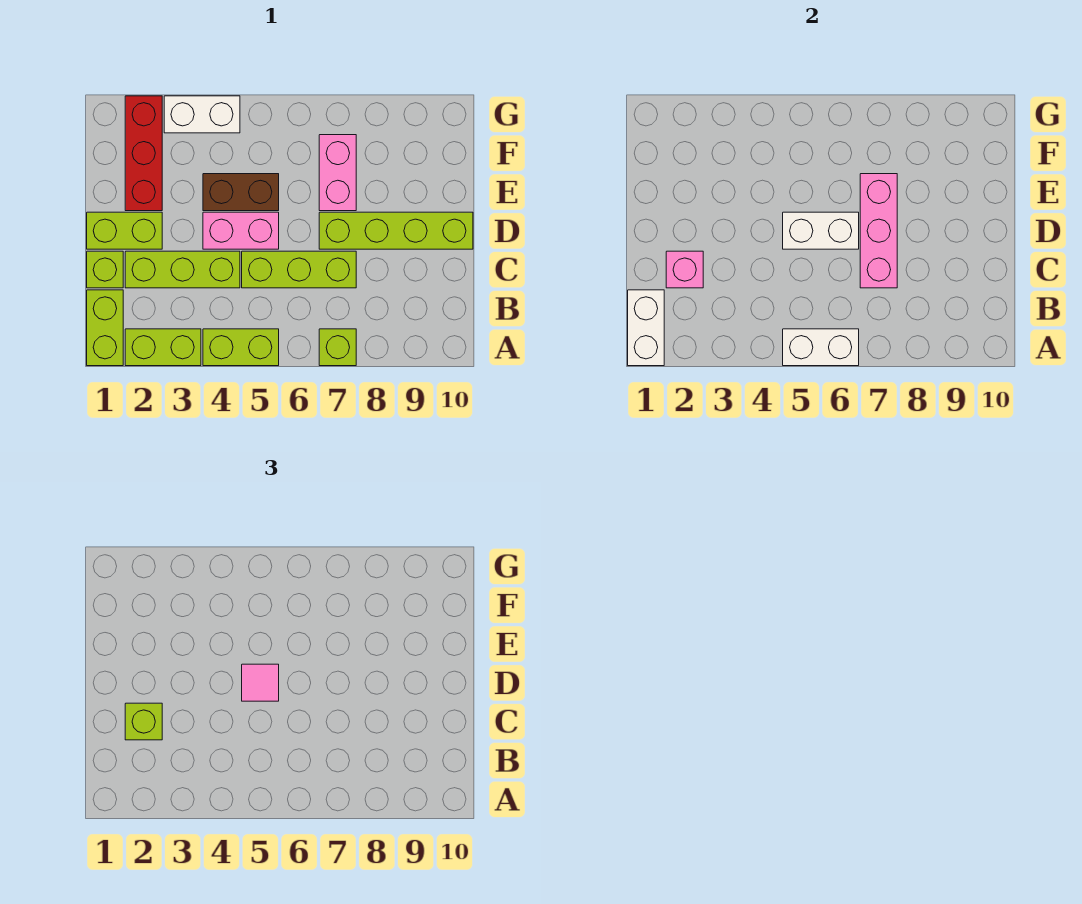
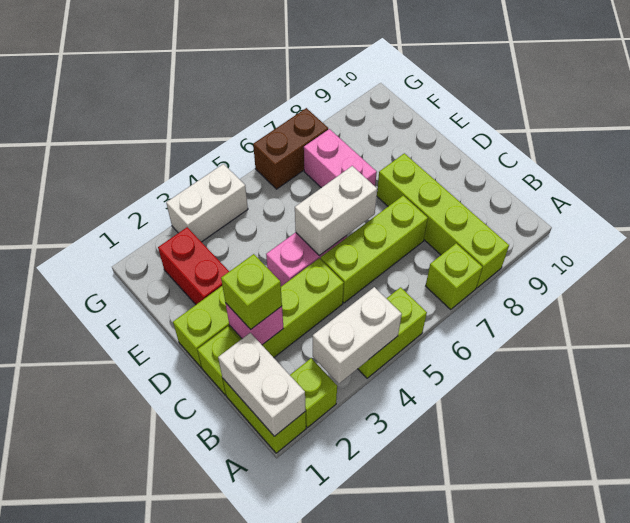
lime brick A2:A3 level 1 -> lime brick A2 level 1
white brick A5:A6 level 2 -> white brick A3:A4 level 2
pink brick C7:E7 level 2 -> none
pink tile D5 level 3 -> none
lime brick D7:D10 level 1 -> lime brick A8:D8 level 1
red brick E2:G2 level 1 -> red brick E2:F2 level 1
brown brick E4:E5 level 1 -> brown brick G6:G7 level 1

